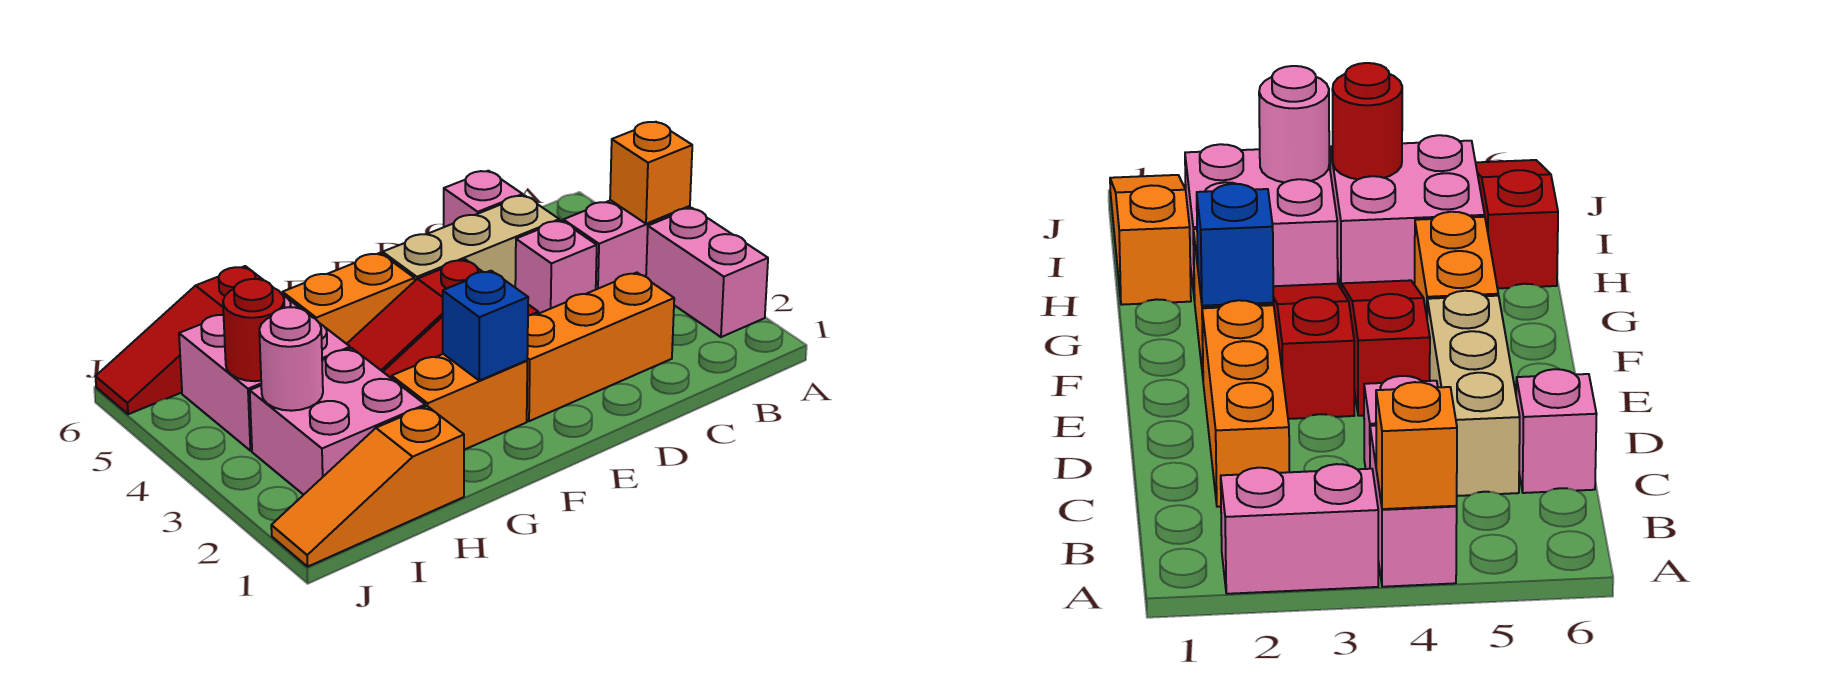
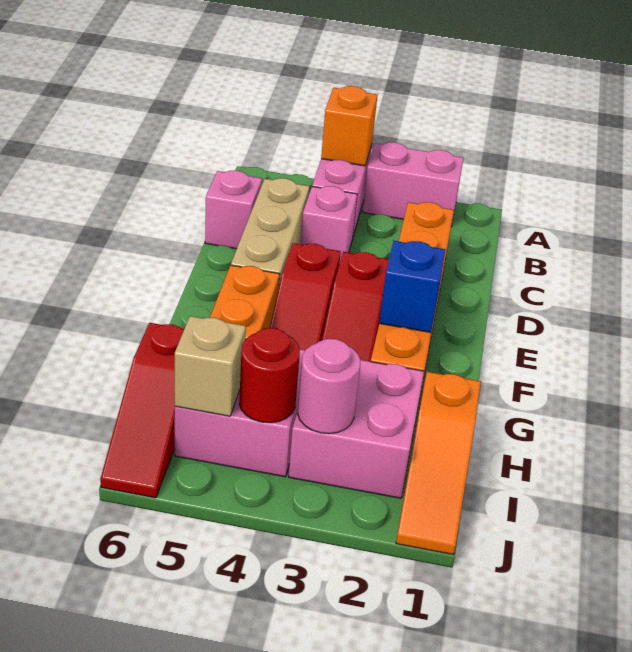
none -> tan brick I5 level 2

